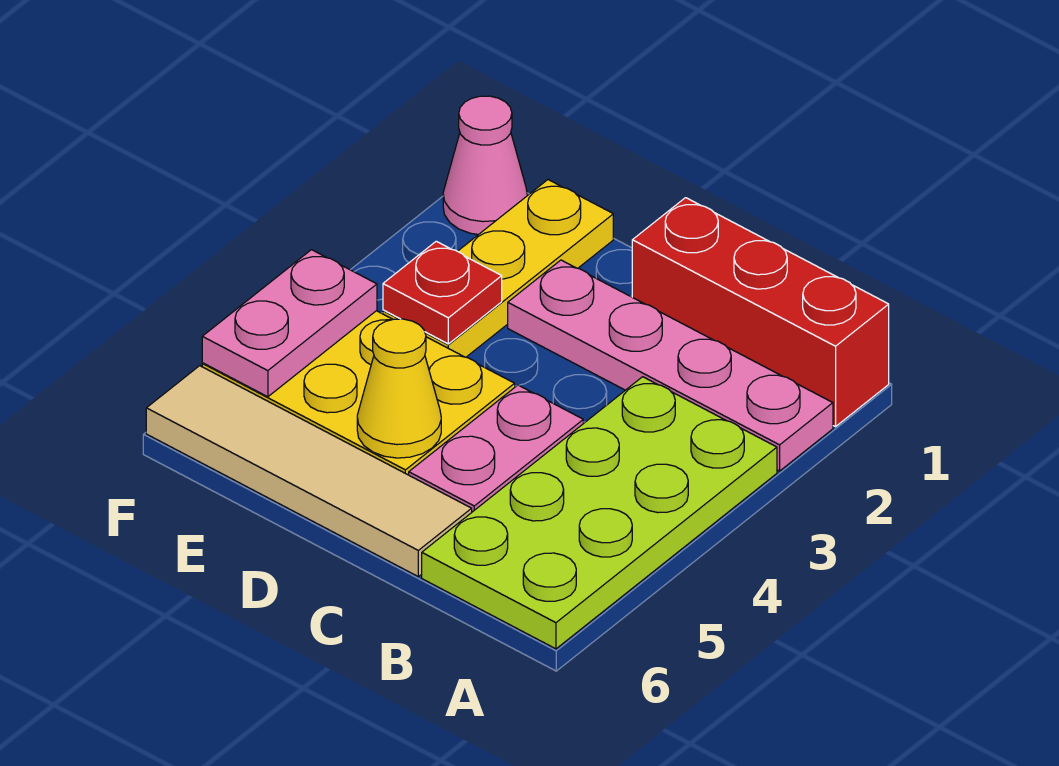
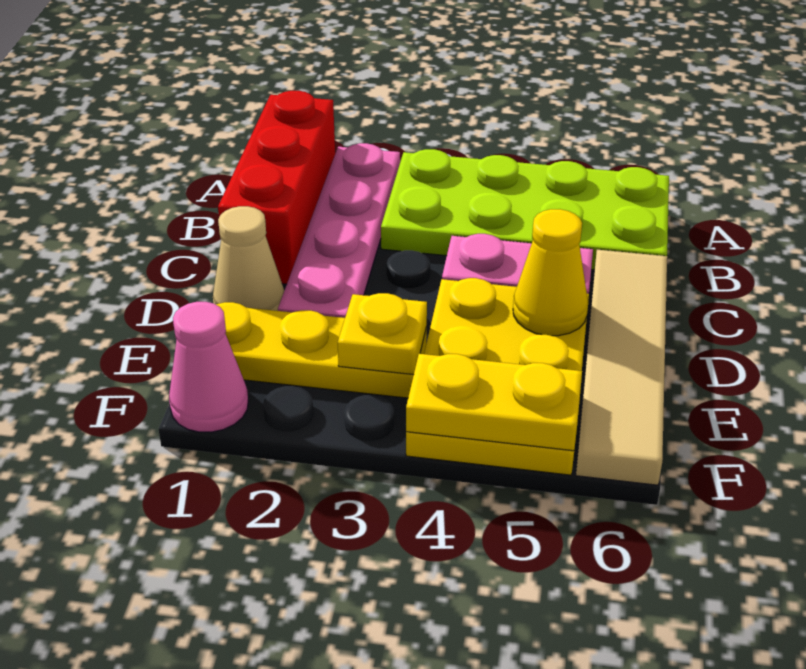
none -> tan cone D1 level 1
red plate E3 level 2 -> yellow plate E3 level 2
pink plate F4:F5 level 2 -> yellow plate F4:F5 level 2

